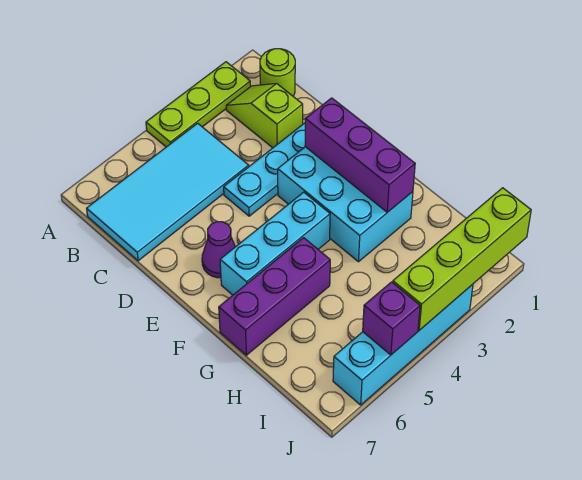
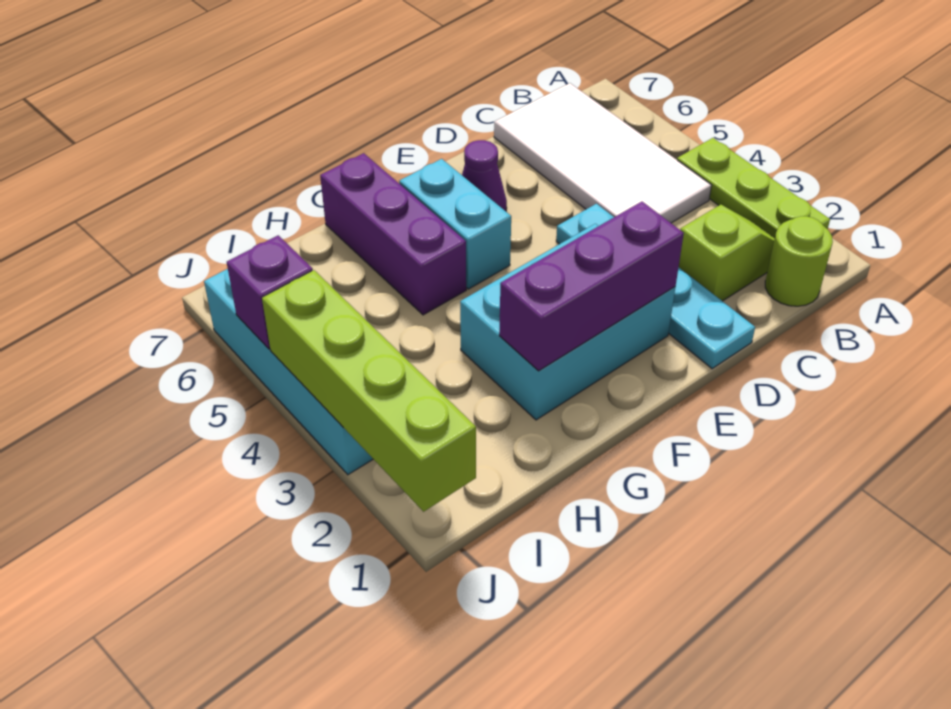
cyan tile B4:C7 level 1 -> white tile B4:C7 level 1
cyan brick F4:F6 level 1 -> cyan brick F5:F6 level 1

